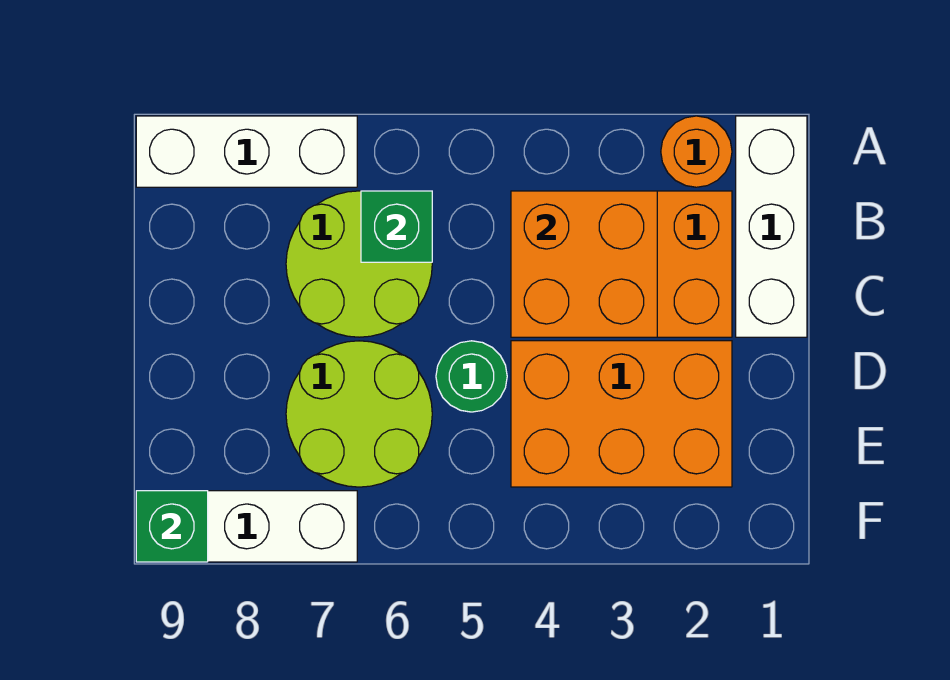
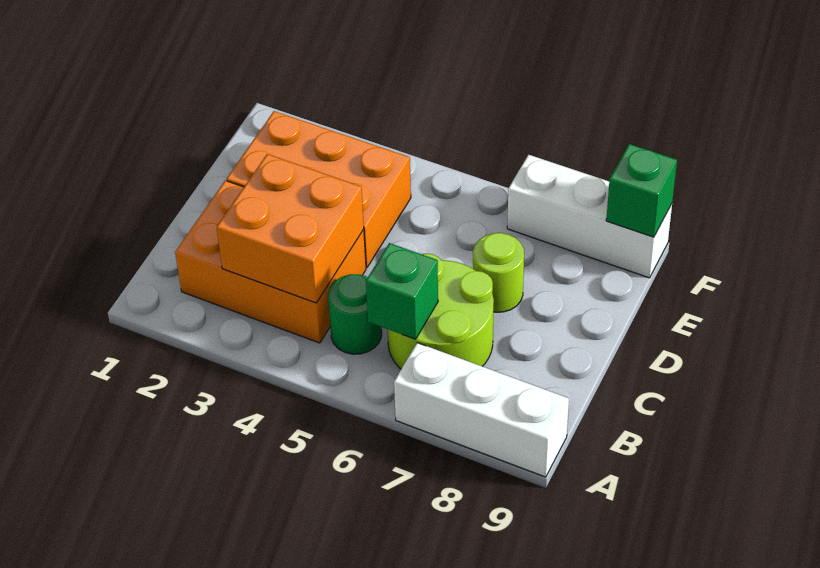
white brick A1:C1 level 1 -> none
orange round brick A2 level 1 -> none
green round brick D5 level 1 -> green round brick B5 level 1
lime round brick D6:E7 level 1 -> lime round brick D7 level 1

